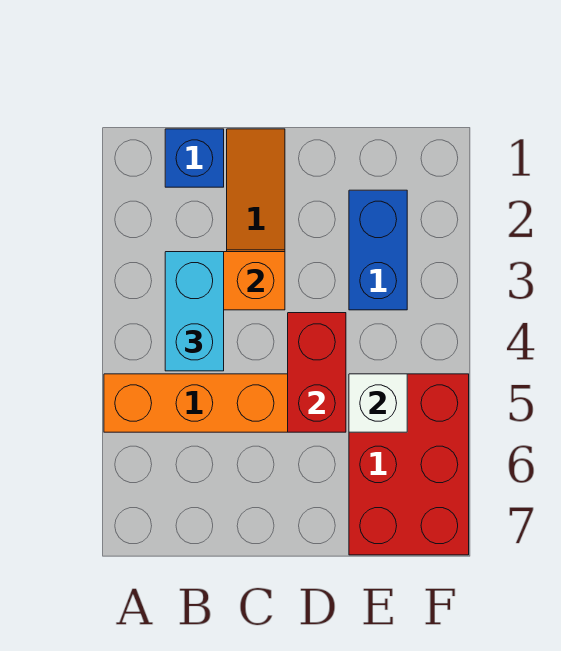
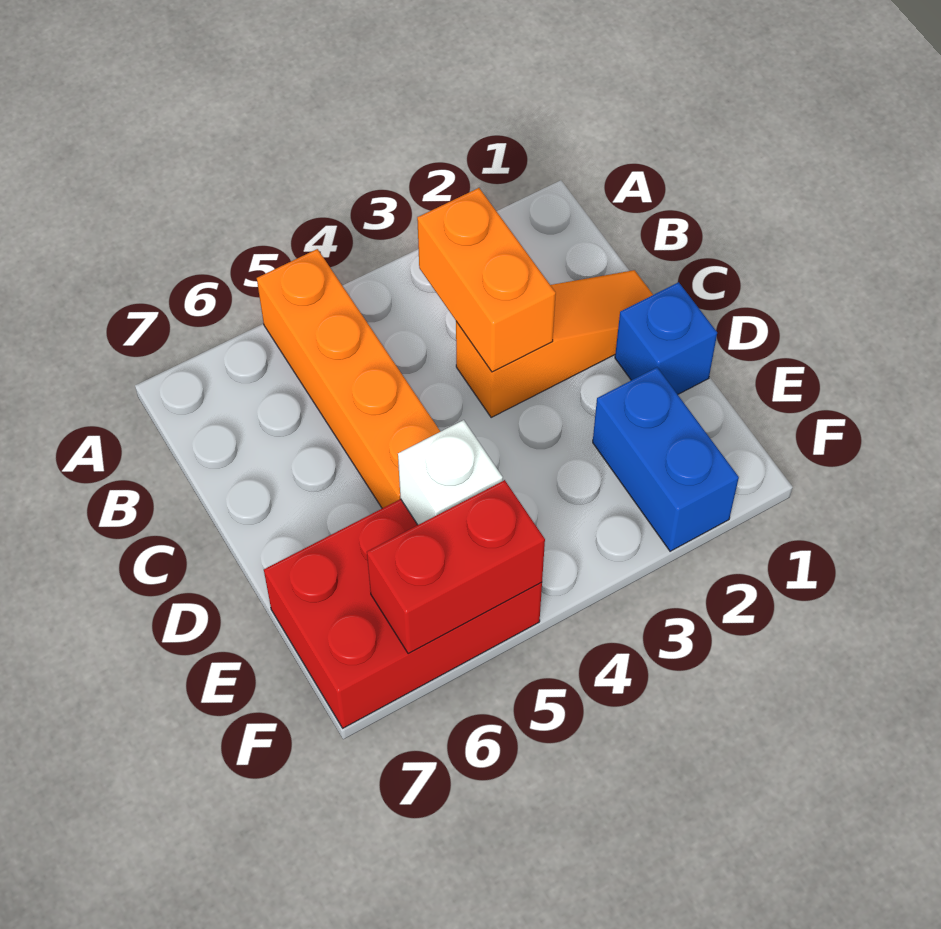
blue brick B1 level 1 -> blue brick D1 level 1
cyan brick B3:B4 level 3 -> none
red brick D4:D5 level 2 -> red brick F5:F6 level 2
blue brick E2:E3 level 1 -> blue brick E2:F2 level 1

